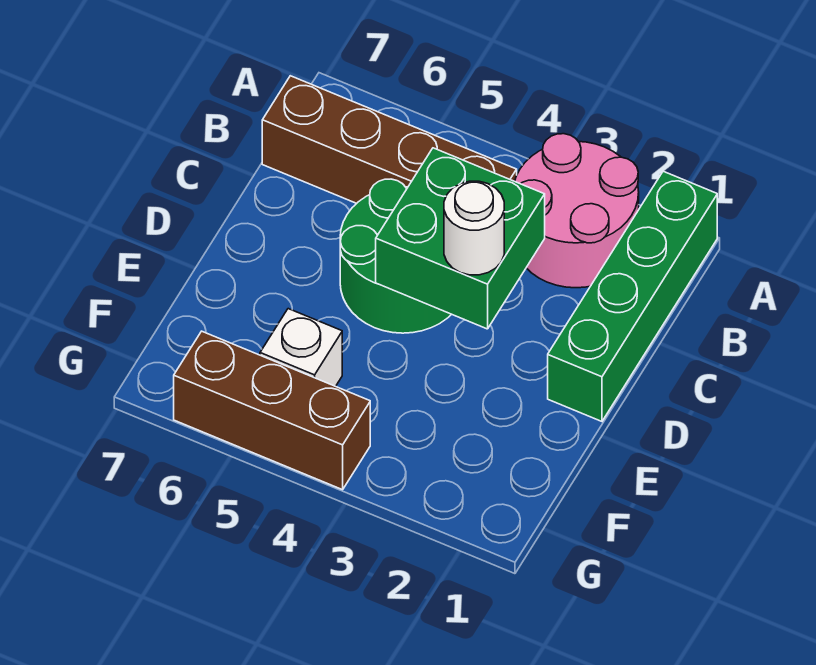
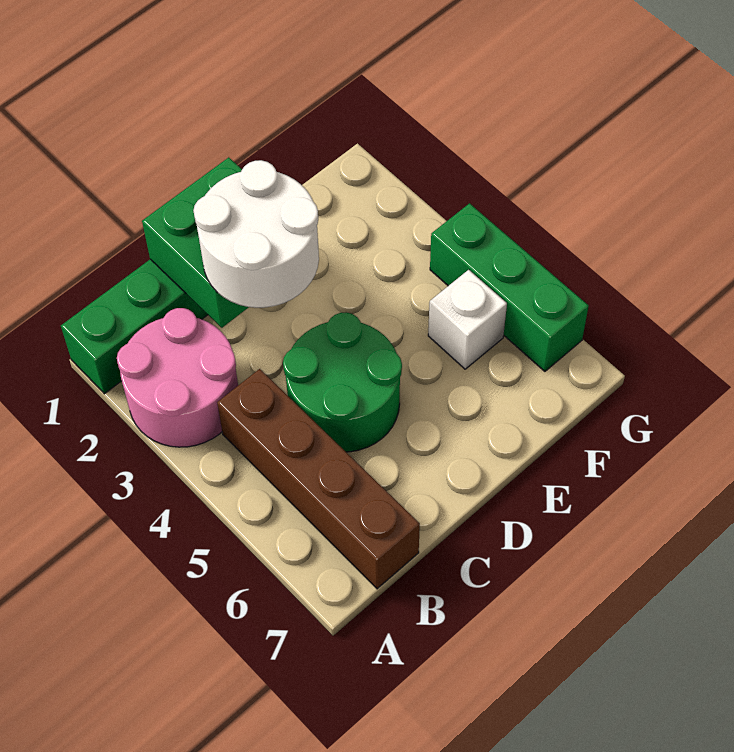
green brick C3:D4 level 2 -> green brick C1:D2 level 2
white round brick D3 level 3 -> white round brick C2:D3 level 3
brown brick G4:G6 level 1 -> green brick G4:G6 level 1

